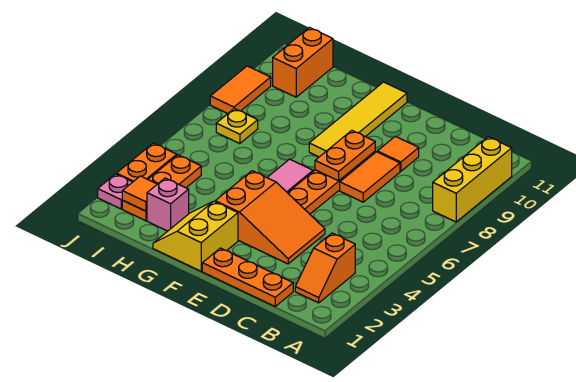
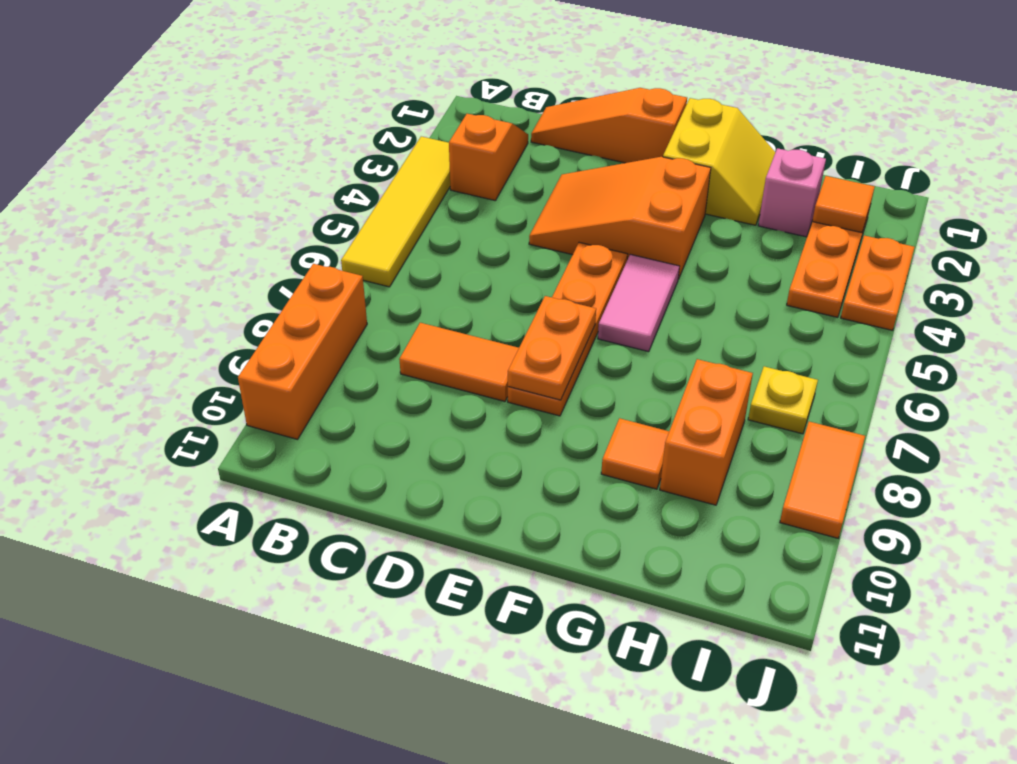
yellow brick A8:A10 level 1 -> orange brick A8:A10 level 1
orange plate C1:E1 level 1 -> orange slope C1:E1 level 1 top E
orange tile D7:D8 level 1 -> orange tile C8:D8 level 1
orange tile D9 level 1 -> orange tile G9 level 1
yellow tile F8:F11 level 1 -> yellow tile A3:A6 level 1
orange brick I10:I11 level 1 -> orange brick H8:H9 level 1
pink plate J2 level 1 -> none

